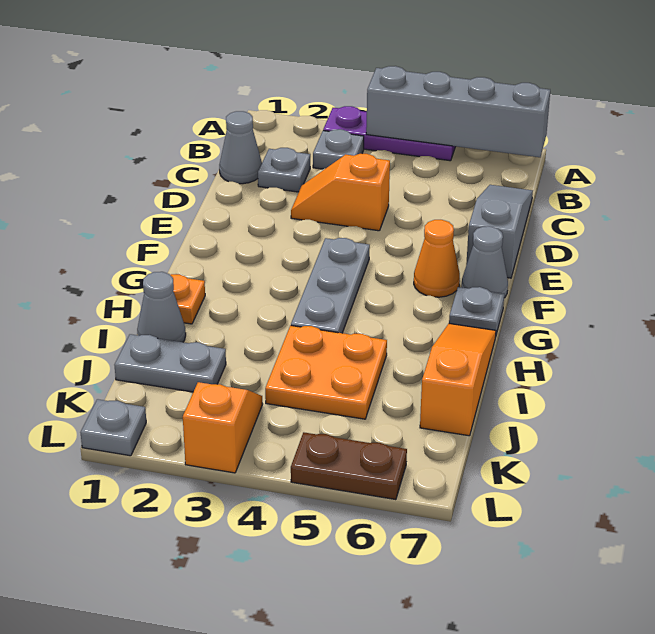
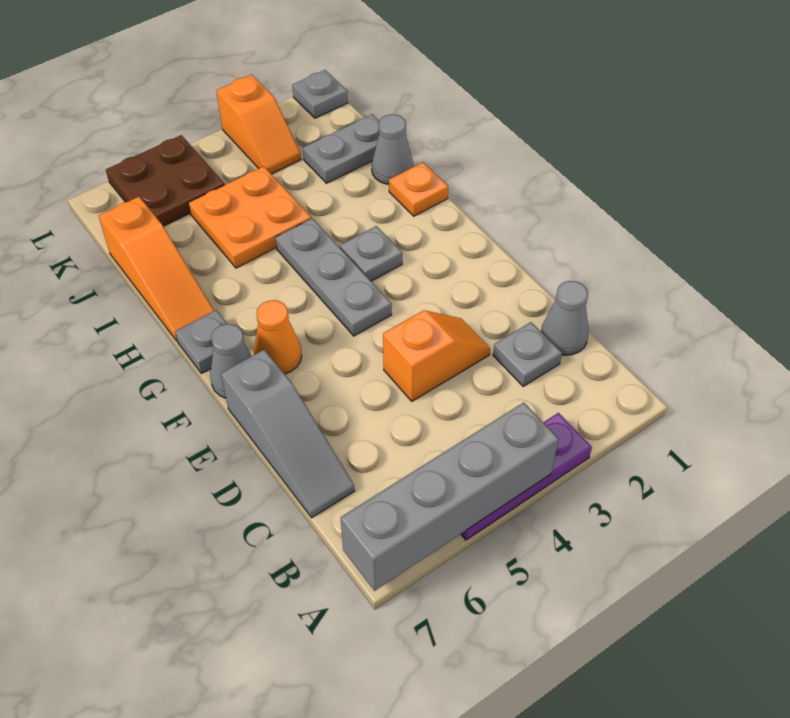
grey plate B3 level 1 -> grey plate G3 level 1
brown plate L5:L6 level 1 -> brown plate K5:L6 level 1

